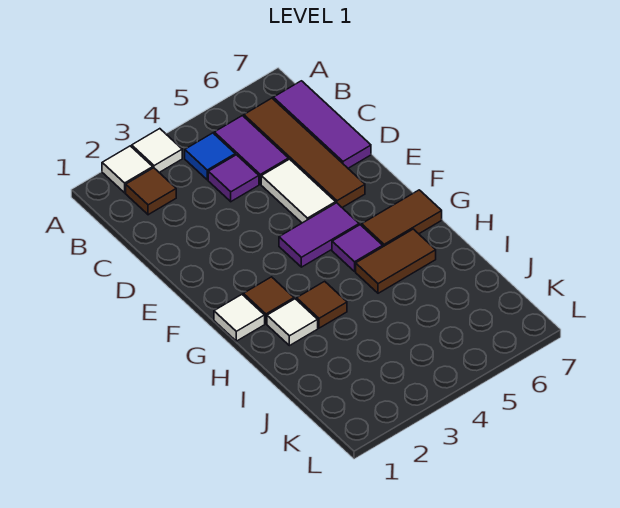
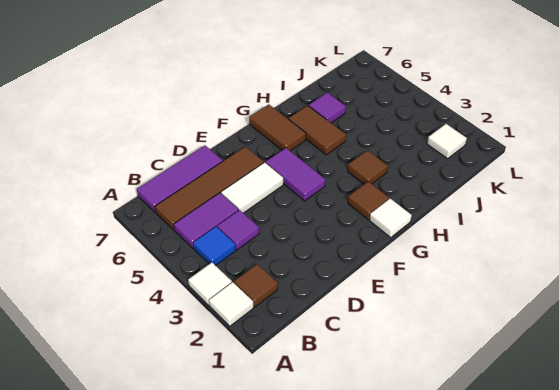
purple tile G5 level 1 -> purple tile I6 level 1
white tile H2 level 1 -> white tile K2 level 1

